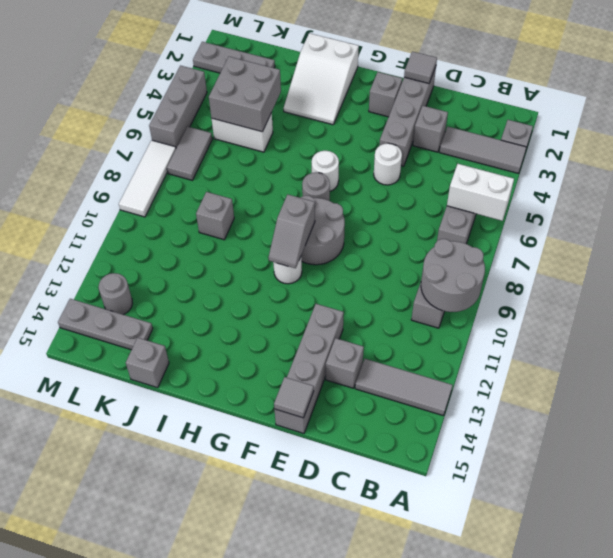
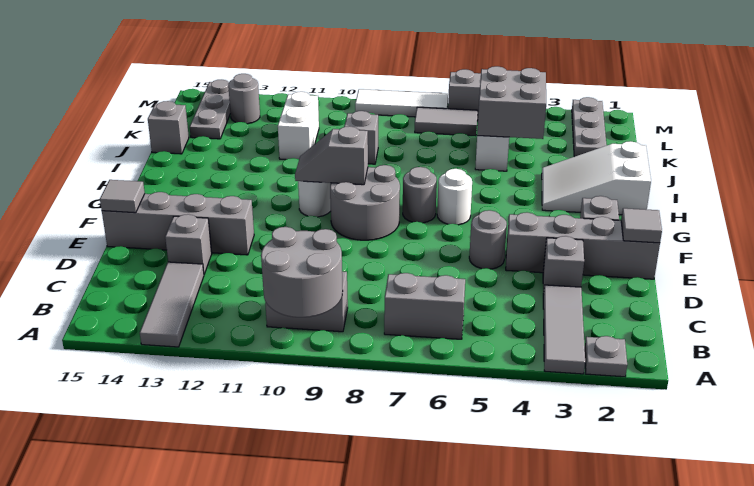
white brick A6:B6 level 2 -> white brick J11:K11 level 1
white round brick E5 level 1 -> grey round brick E5 level 1

